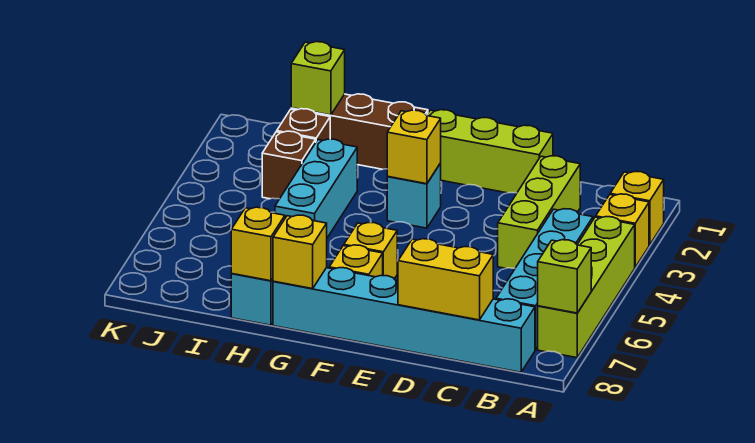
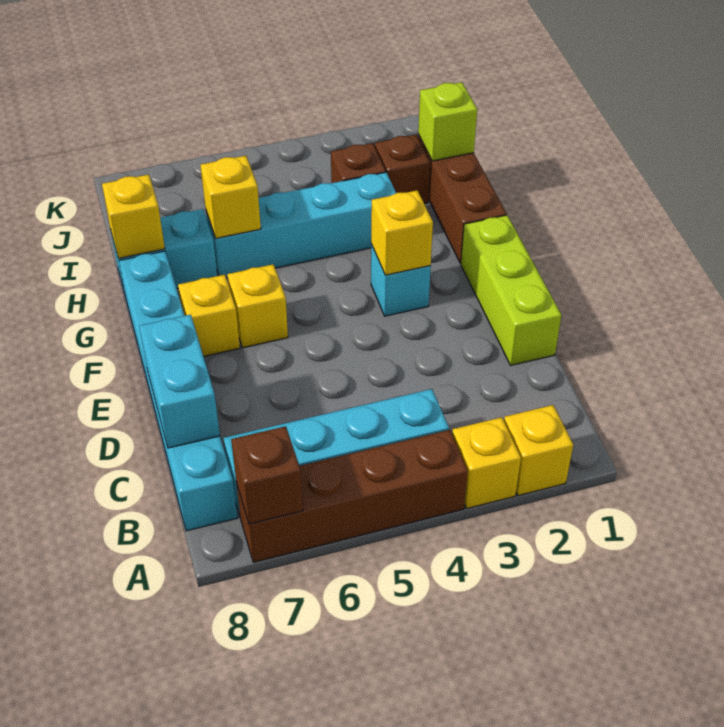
lime brick A4:A7 level 1 -> brown brick A4:A7 level 1
lime brick A7 level 2 -> brown brick A7 level 2
lime brick C2:C4 level 1 -> none
yellow brick C8:D8 level 2 -> cyan brick C8:D8 level 2
yellow brick G8 level 2 -> yellow brick H6 level 2
cyan brick H3:H5 level 1 -> cyan brick H3:H6 level 1

